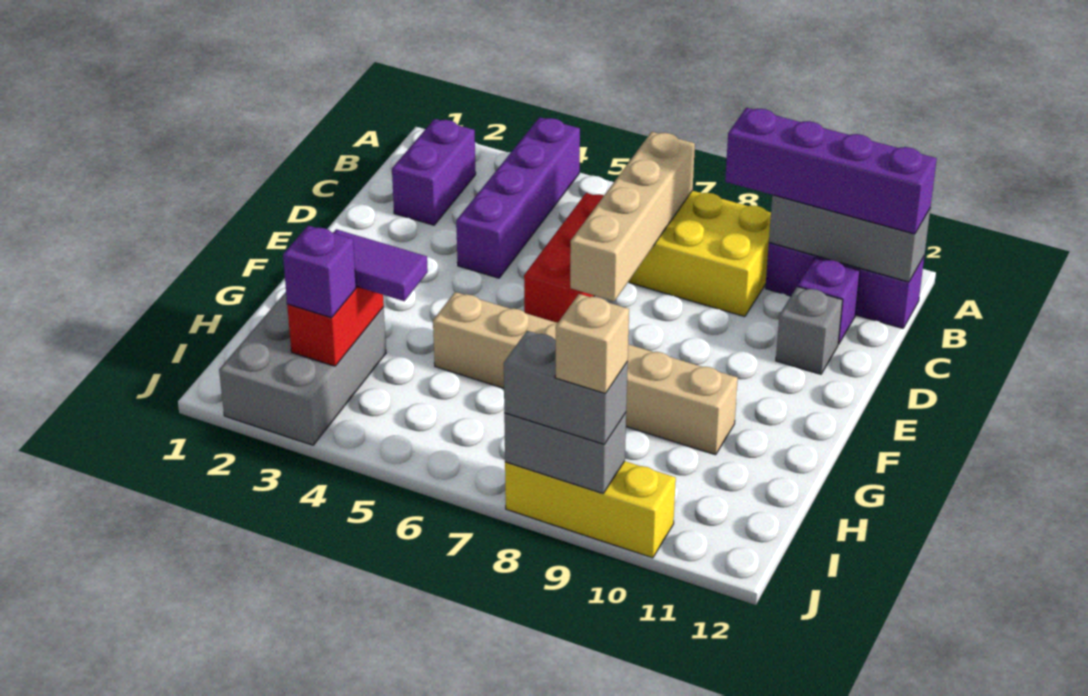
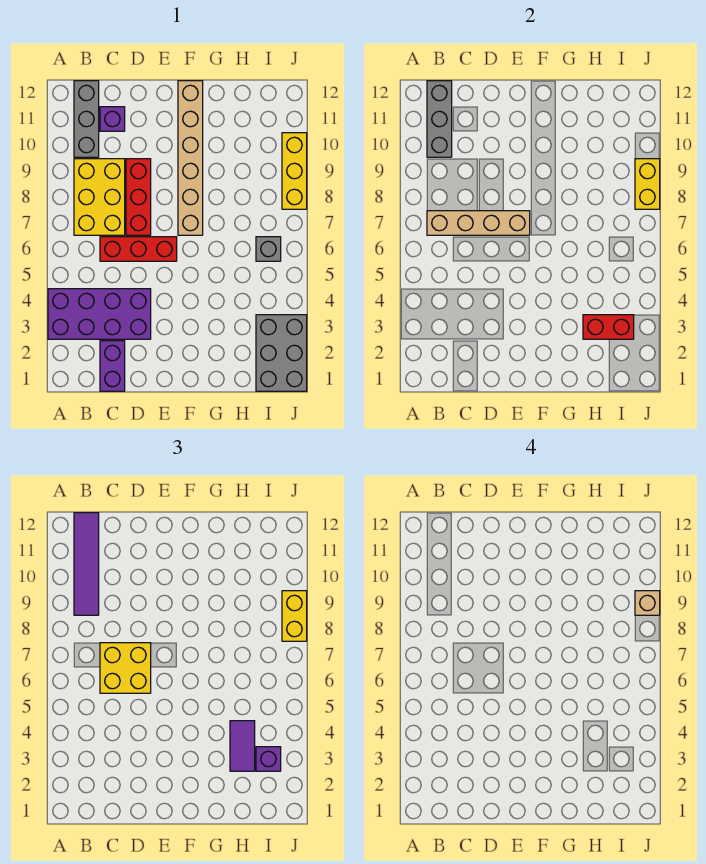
purple brick A4:D4 level 1 -> purple brick A3:D4 level 1
purple brick B2:C2 level 1 -> purple brick C1:C2 level 1
purple brick B9:B12 level 3 -> purple tile B9:B12 level 3
purple brick B10:B12 level 1 -> grey brick B10:B12 level 1
none -> yellow brick C6:D7 level 3
none -> red brick D7:D9 level 1
grey brick D11 level 1 -> grey brick I6 level 1
tan brick G5:G10 level 1 -> tan brick F7:F12 level 1
grey brick H2:J3 level 1 -> grey brick I1:J3 level 1
grey brick J8:J9 level 2 -> yellow brick J8:J9 level 2
grey brick J8:J9 level 3 -> yellow brick J8:J9 level 3

